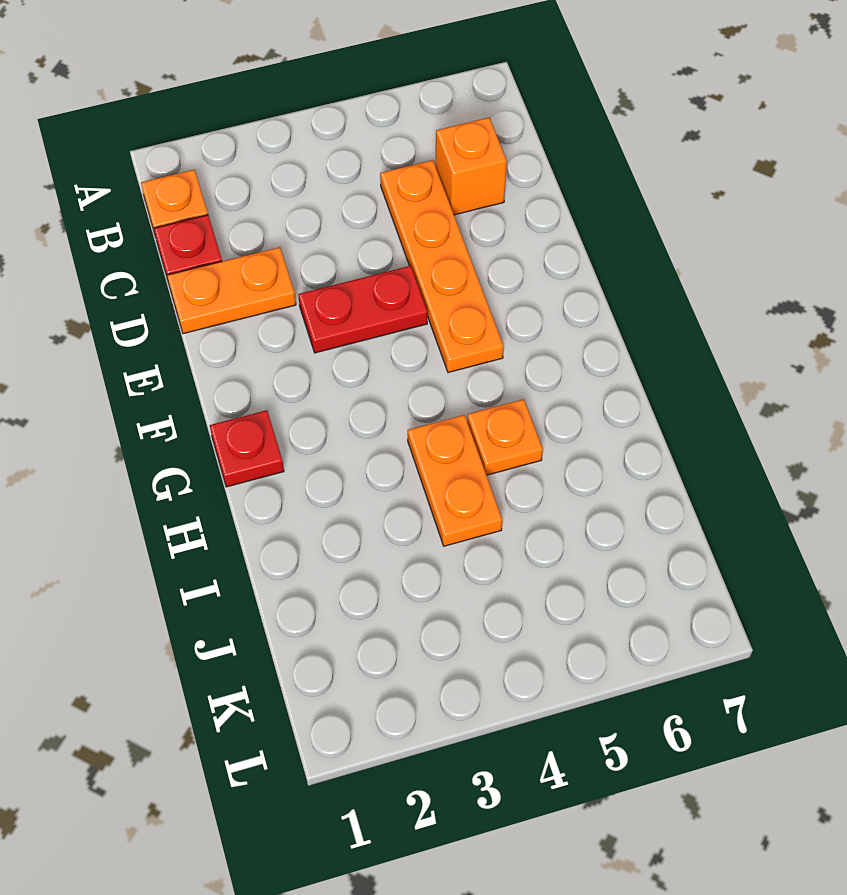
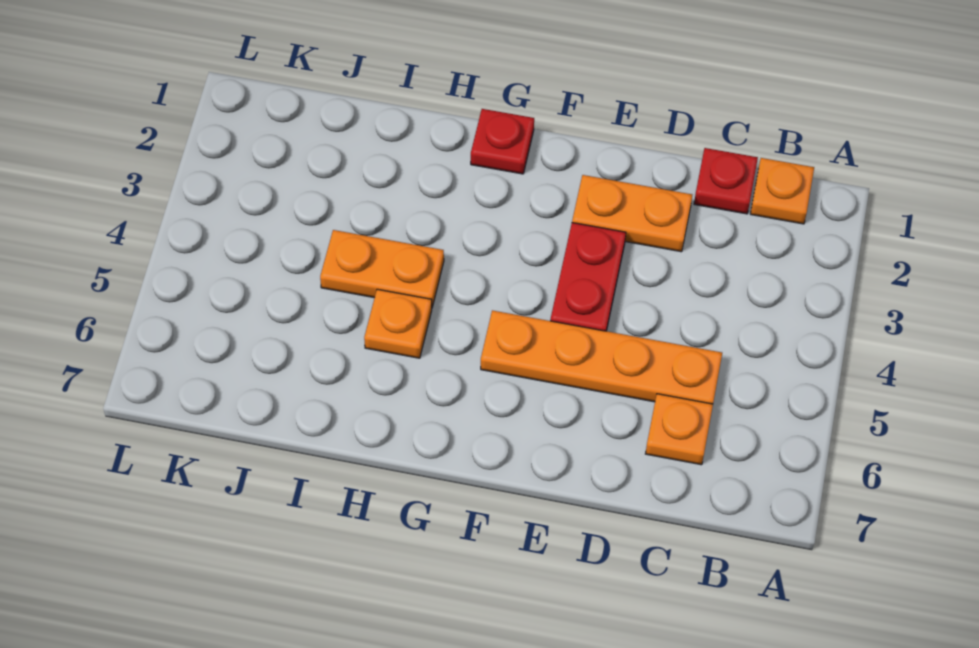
orange brick C6 level 1 -> orange plate C6 level 1
orange plate D1:D2 level 1 -> orange plate D2:E2 level 1

